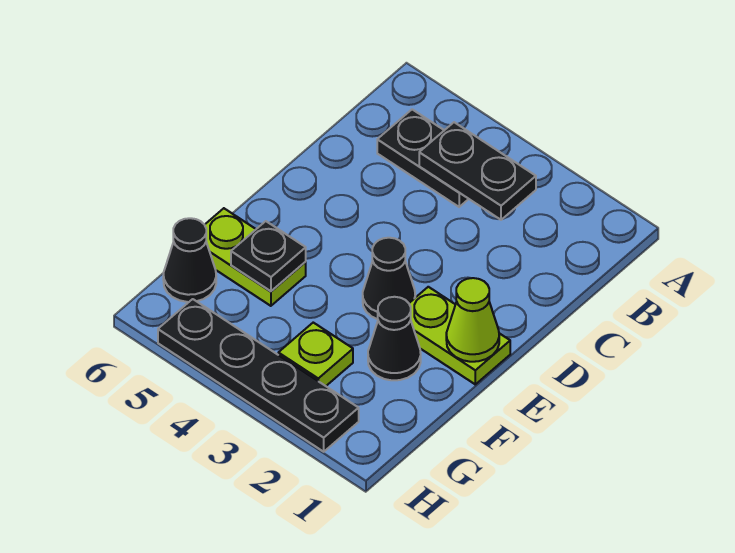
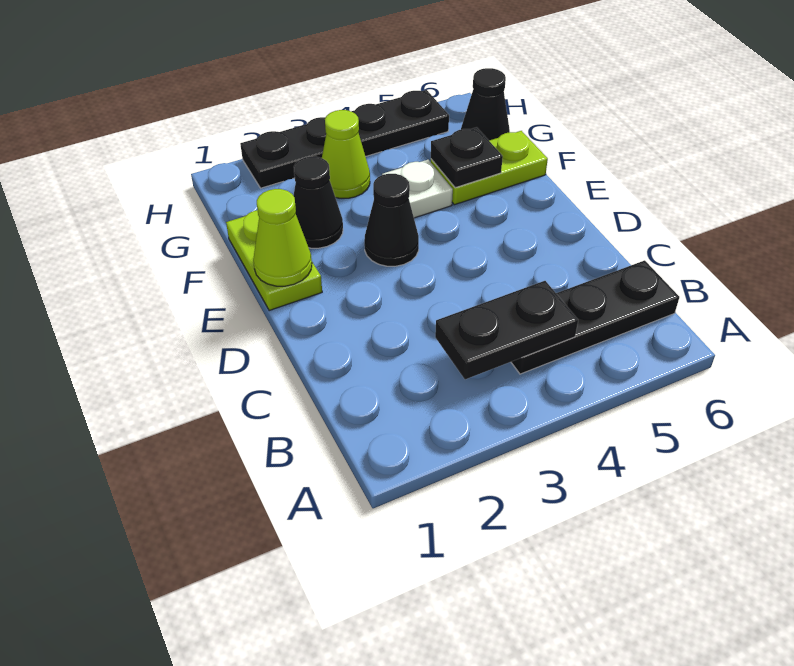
black plate B4:B5 level 1 -> black plate B4:B6 level 1
lime plate E1:E2 level 1 -> lime plate E1:F1 level 1
none -> white plate F4 level 1
lime plate G3 level 1 -> lime cone G3 level 1

